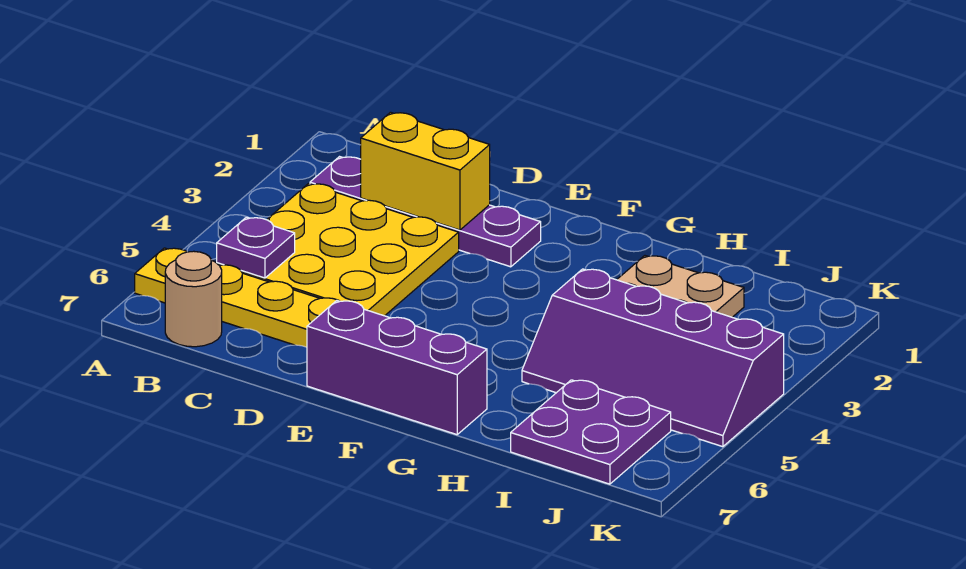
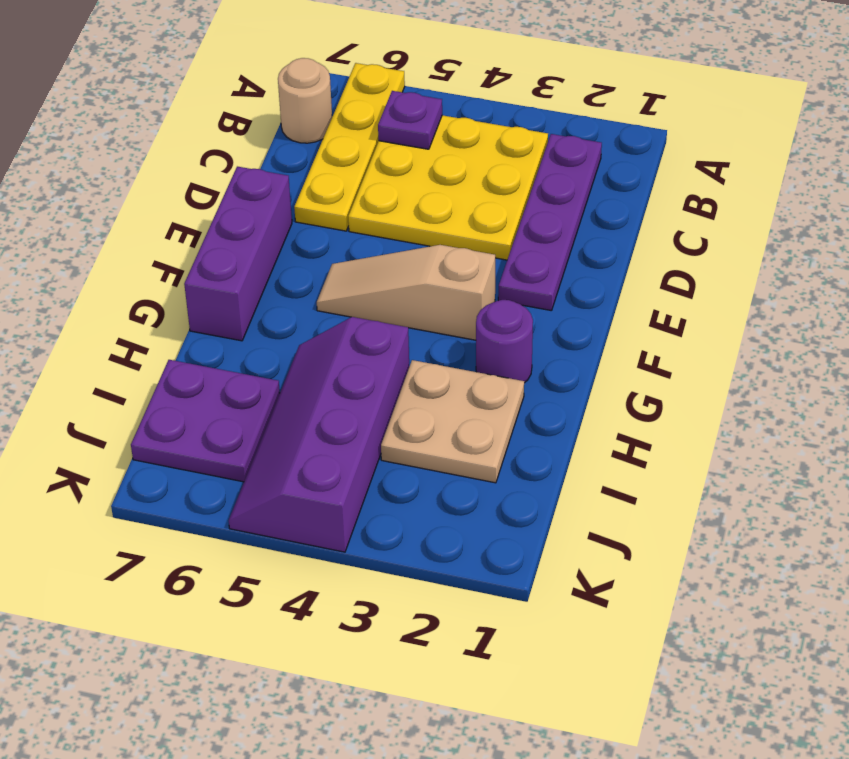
yellow brick C2:D2 level 2 -> none
none -> tan slope F3:F5 level 1 top 3
none -> purple round brick G2 level 1

